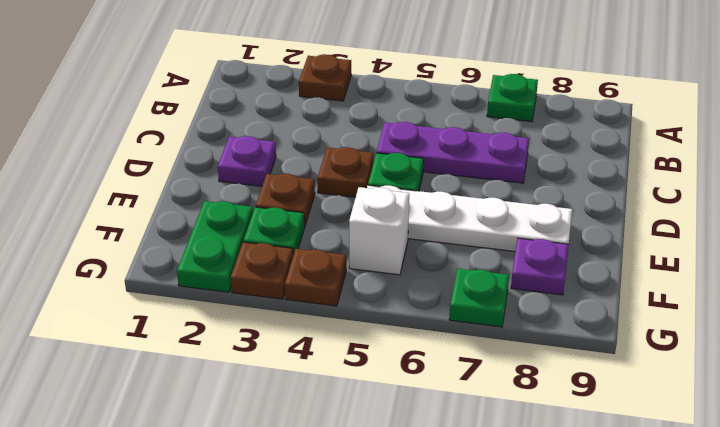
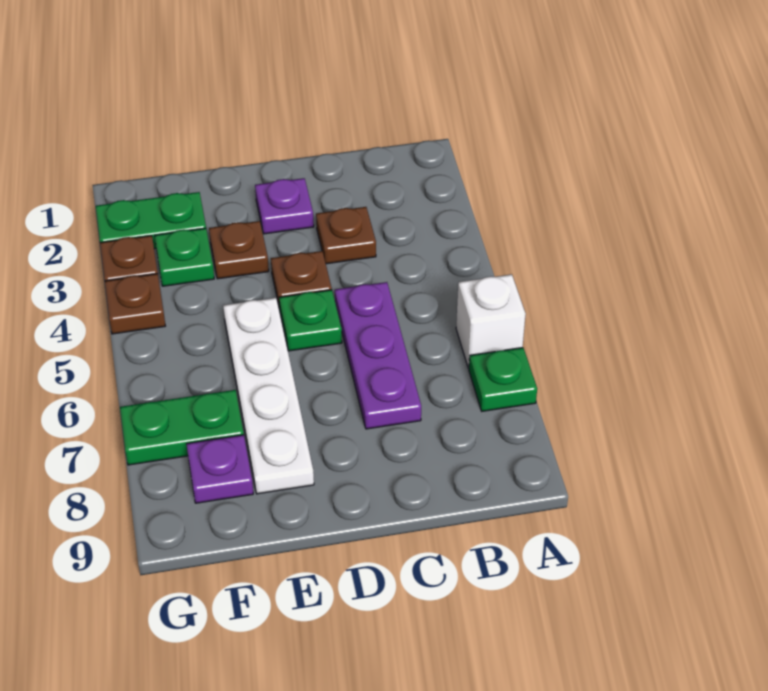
brown plate A3 level 1 -> brown plate C3 level 1
white brick F5 level 1 -> white brick A6 level 1
green plate G7 level 1 -> green plate F7:G7 level 1

